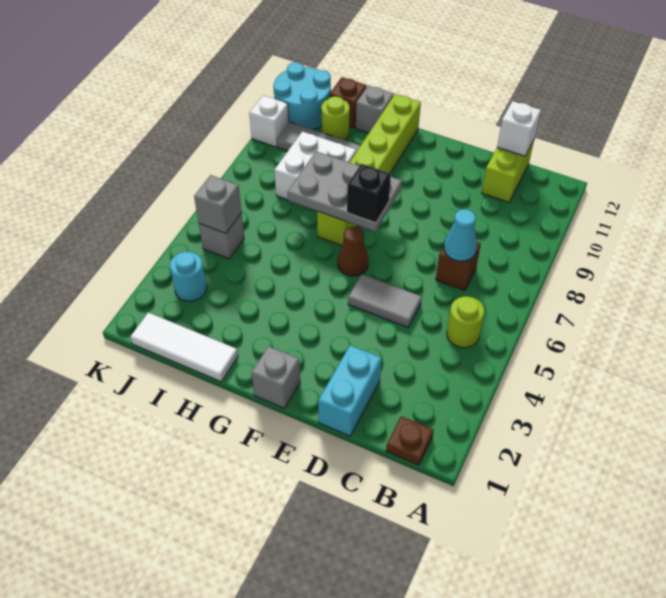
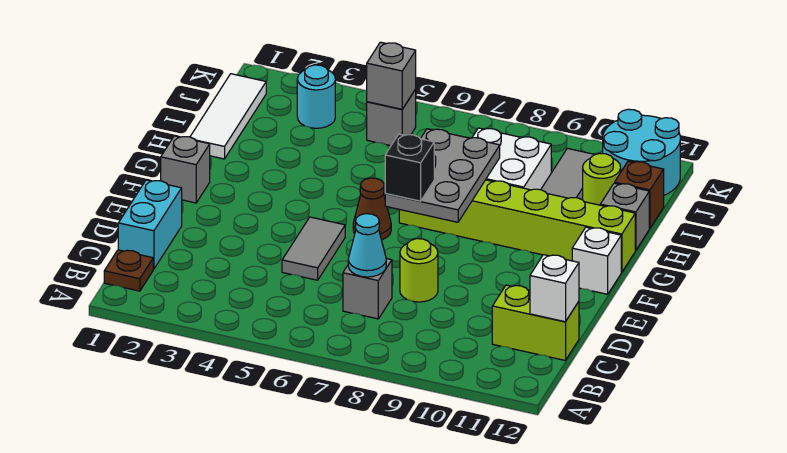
lime round brick B5 level 1 -> lime round brick D8 level 1
brown brick C7 level 1 -> grey brick C7 level 1
cyan brick D1:D2 level 1 -> cyan brick C1:D1 level 1
white brick K10 level 1 -> white brick F12 level 1

